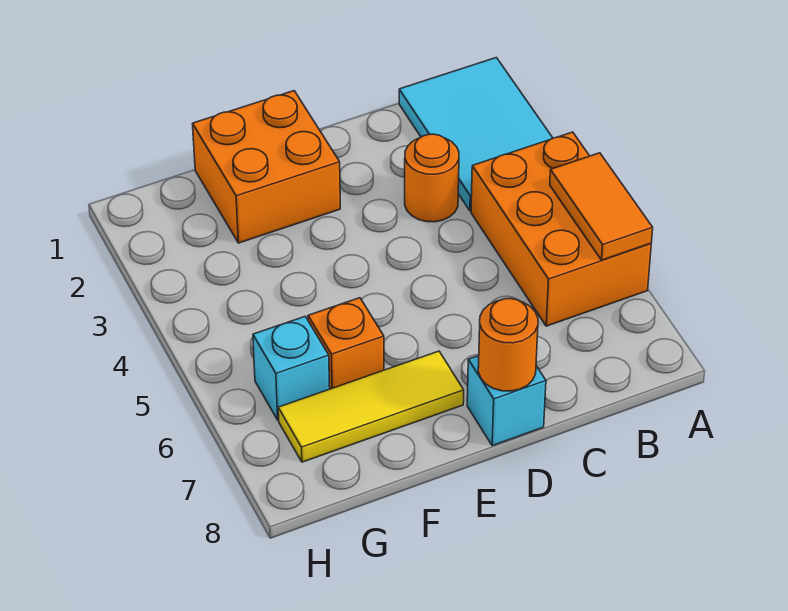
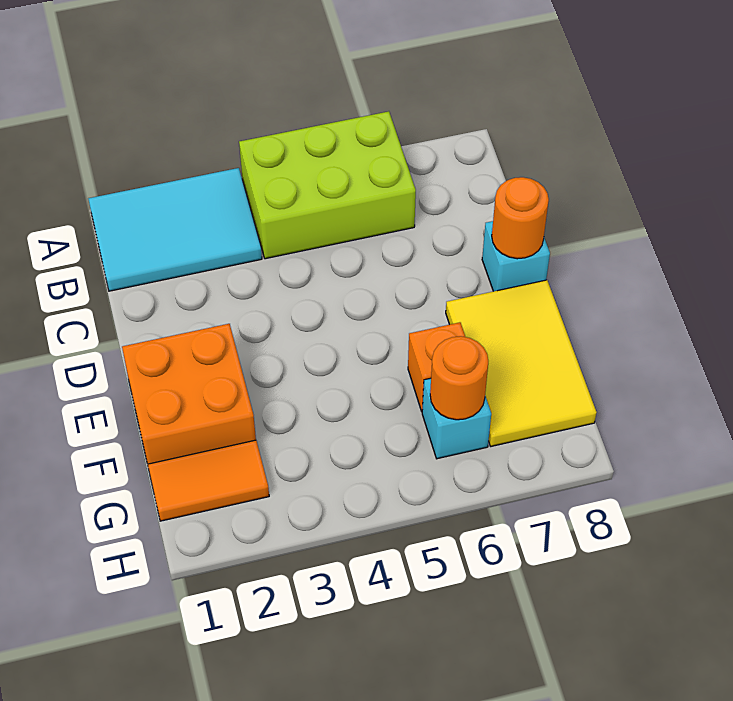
orange brick A4:B6 level 1 -> lime brick A4:B6 level 1
orange tile A5:A6 level 2 -> orange tile G1:G2 level 1
orange round brick C3 level 1 -> orange round brick G6 level 2
yellow tile E7:G7 level 1 -> yellow tile E7:G8 level 1

